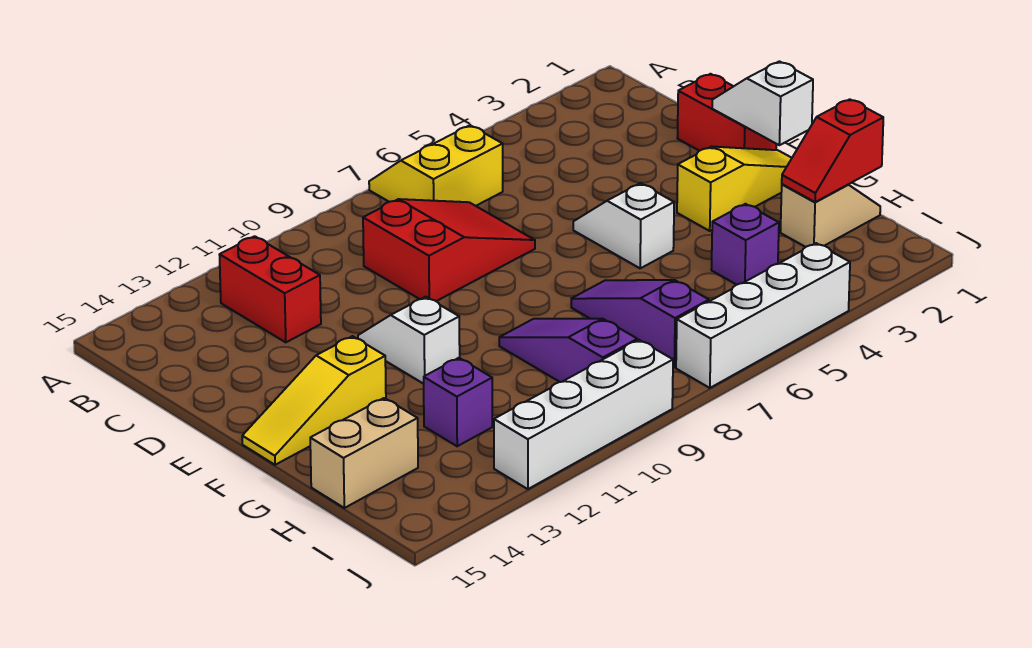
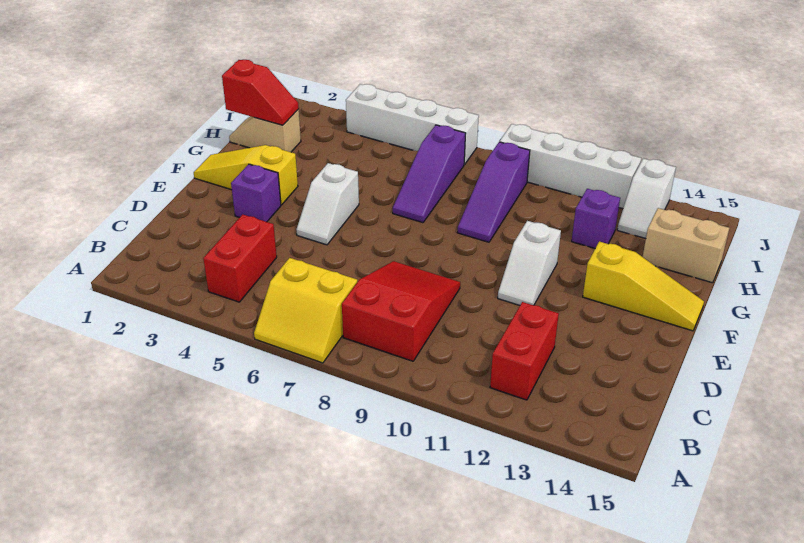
red slope C7:D9 level 1 top 9 -> red slope B8:D9 level 1 top B
red brick D1:E1 level 1 -> red brick B4:C4 level 1
white slope E1:F1 level 2 top F -> white slope I13:J13 level 1 top J
purple brick H4 level 1 -> purple brick E3 level 1

